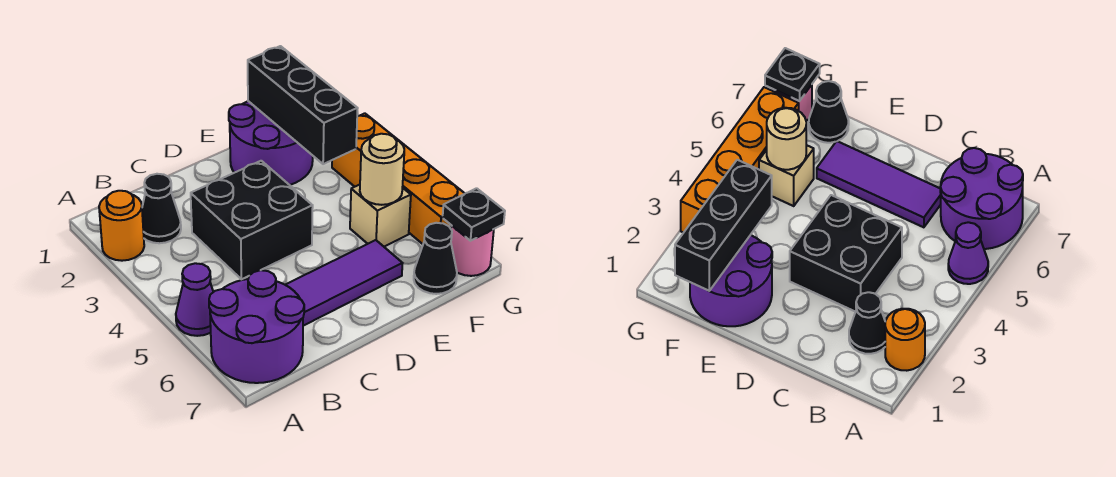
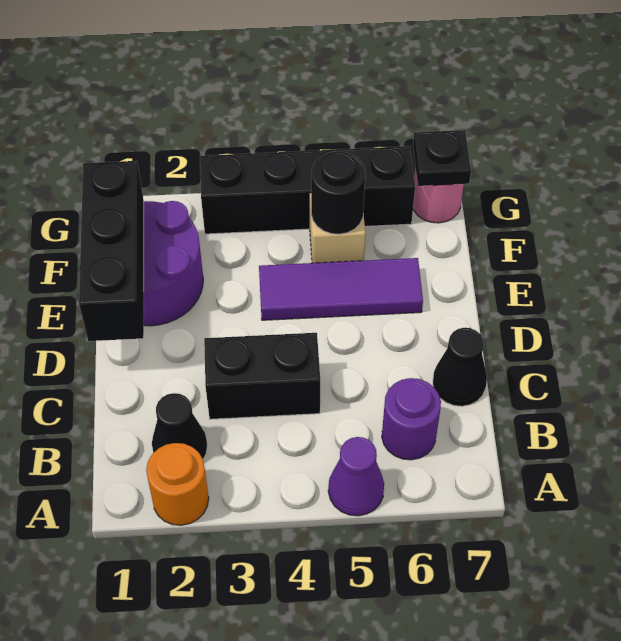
purple round brick A6:B7 level 1 -> purple round brick B6 level 1
black brick C3:D4 level 1 -> black brick C3:C4 level 1
purple tile C6:E6 level 1 -> purple tile E4:E6 level 1
black brick F1:F3 level 2 -> black brick D1:F1 level 2
tan round brick F5 level 2 -> black round brick F5 level 2
black cone F7 level 1 -> black cone C7 level 1
orange brick G3:G6 level 1 -> black brick G3:G6 level 1

